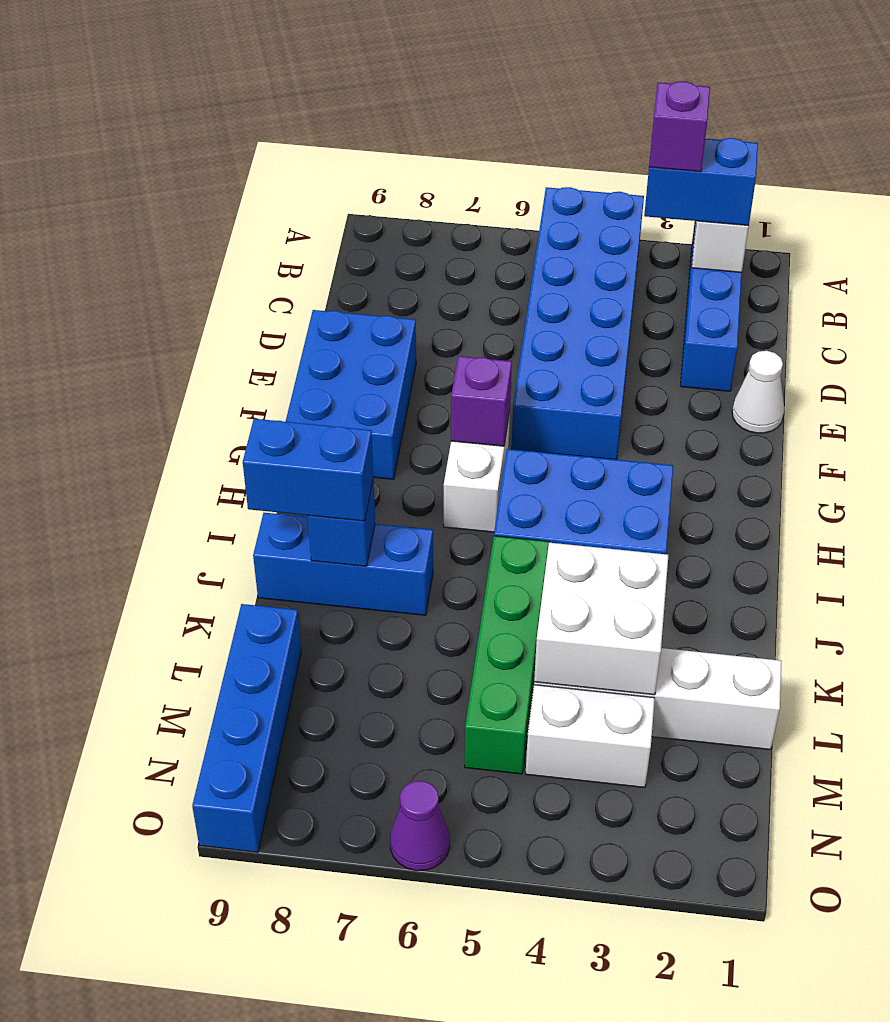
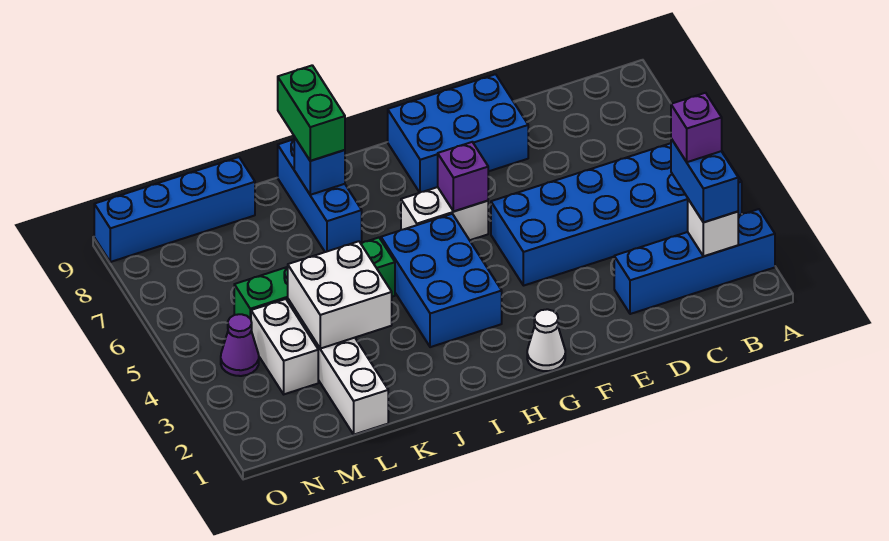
white cone E1 level 1 -> white cone G1 level 1
blue brick J8:J9 level 3 -> green brick J8:J9 level 3
purple cone O6 level 1 -> purple cone N4 level 1

